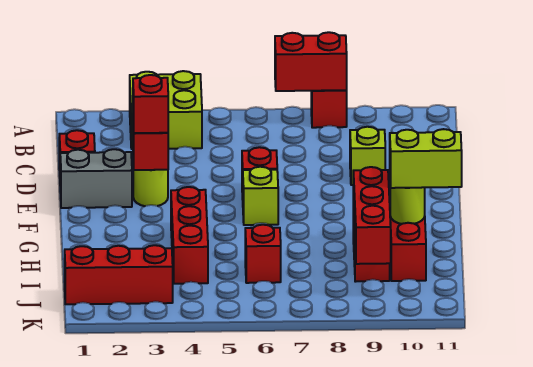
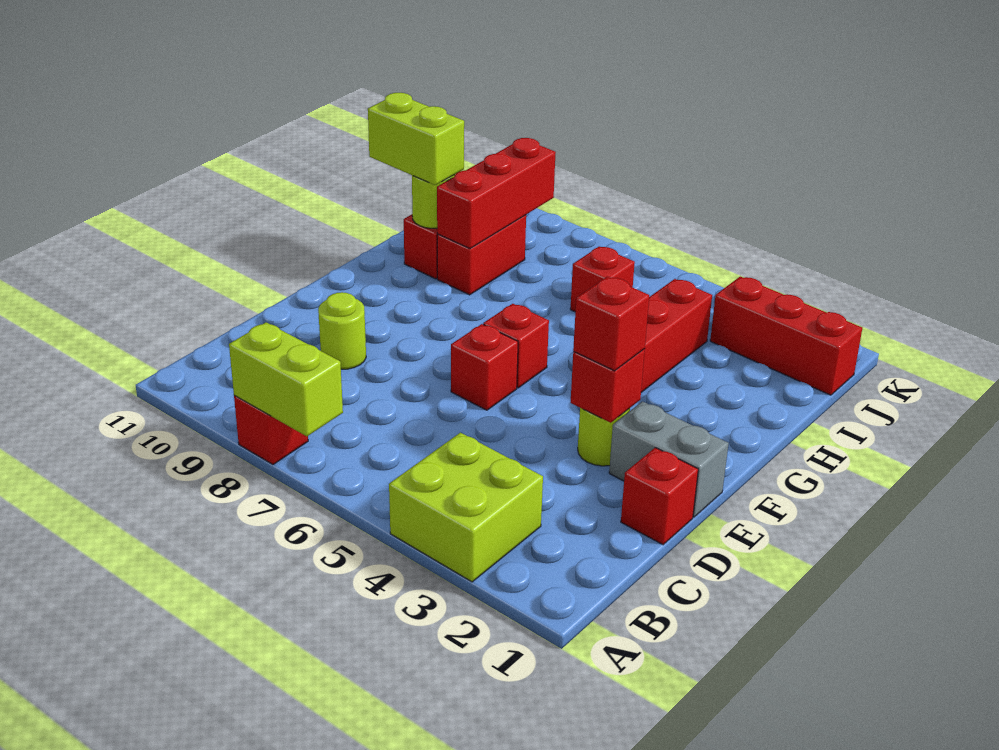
red brick A7:A8 level 2 -> lime brick A7:A8 level 2
lime brick D9 level 1 -> lime round brick D9 level 1
lime brick F6 level 1 -> red brick F6 level 1

